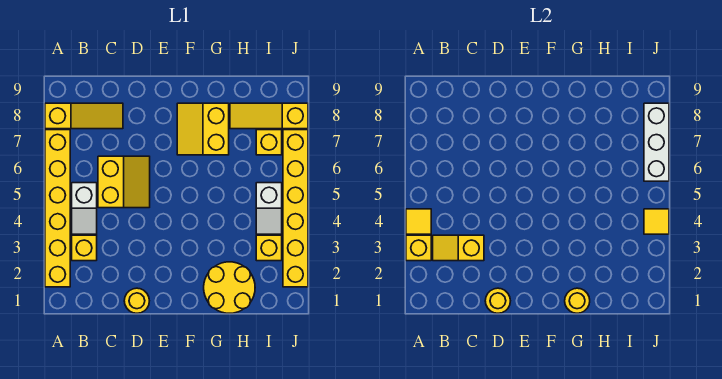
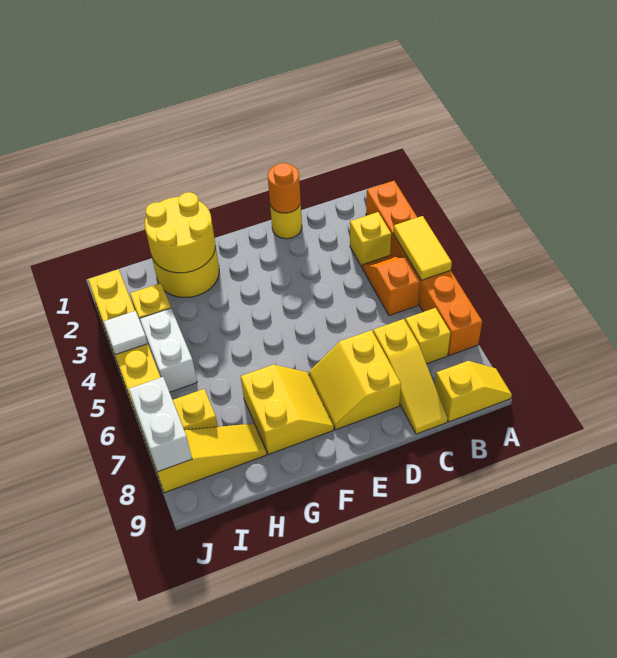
yellow brick A2:A7 level 1 -> orange brick A2:A7 level 1
yellow brick A3 level 2 -> yellow brick B7 level 1
yellow tile A4 level 2 -> yellow tile A4:A5 level 2
yellow slope A8:C8 level 1 top A -> yellow slope C7:C9 level 1 top 7
yellow slope B3:C3 level 2 top C -> yellow slope A9:B9 level 1 top B
white slope B4:B5 level 1 top 5 -> orange slope B4:B5 level 1 top 5
yellow slope C5:D6 level 1 top C -> yellow slope D7:E8 level 1 top D
yellow round brick D1 level 2 -> orange round brick D1 level 2
yellow round brick G1 level 2 -> yellow round brick G1:H2 level 2
white slope I4:I5 level 1 top 5 -> white brick I4:I5 level 1
yellow tile J4 level 2 -> white tile J4 level 2
white brick J6:J8 level 2 -> white brick J7:J8 level 2

